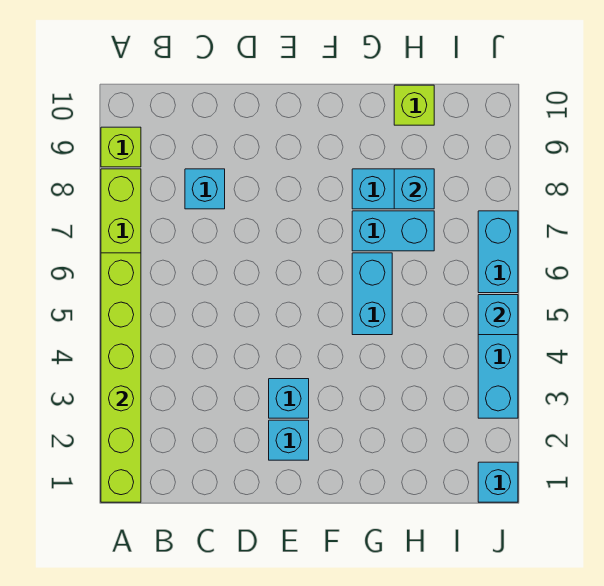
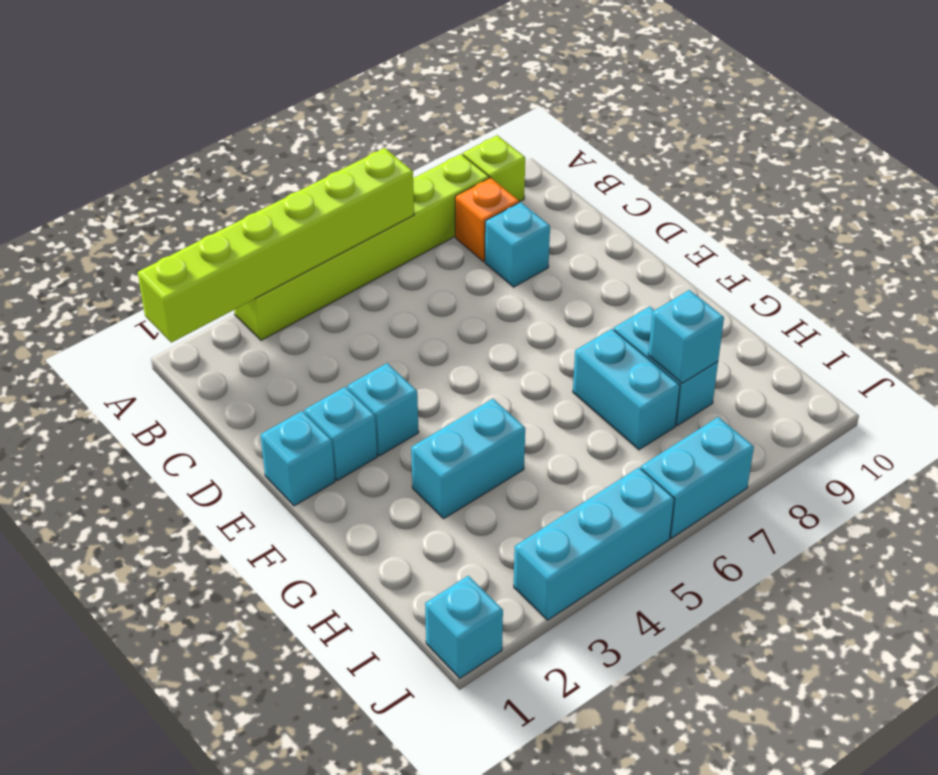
none -> orange brick B8 level 1
cyan brick G5:G6 level 1 -> cyan brick G3:G4 level 1
lime brick H10 level 1 -> none
cyan brick J5 level 2 -> cyan brick E1 level 1

